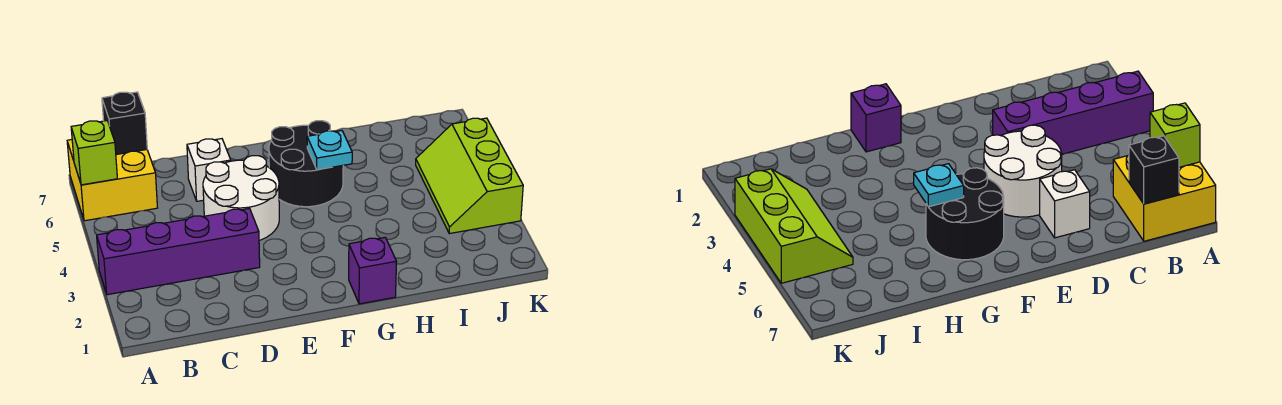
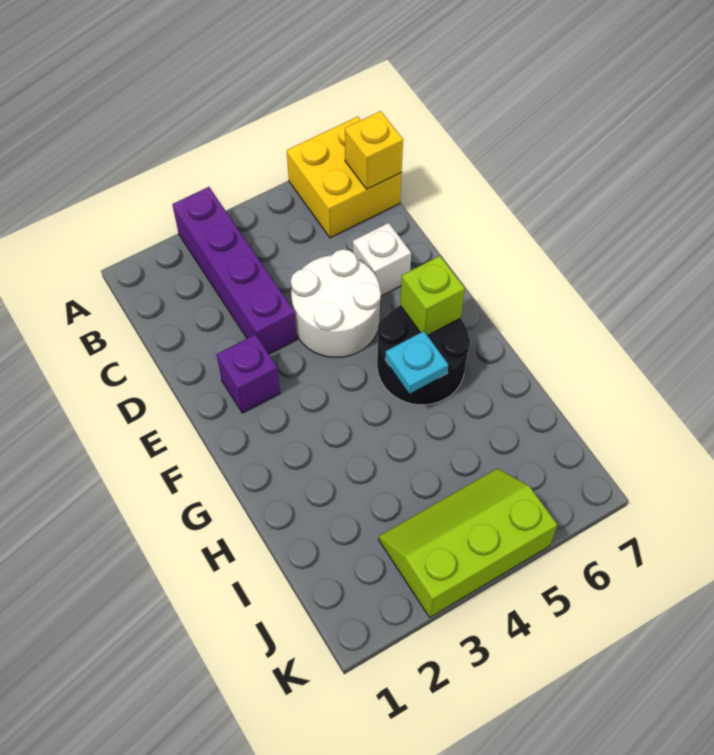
lime brick A6 level 2 -> lime brick F6 level 2
black brick B7 level 2 -> yellow brick B7 level 2
purple brick G1 level 1 -> purple brick E2 level 1

